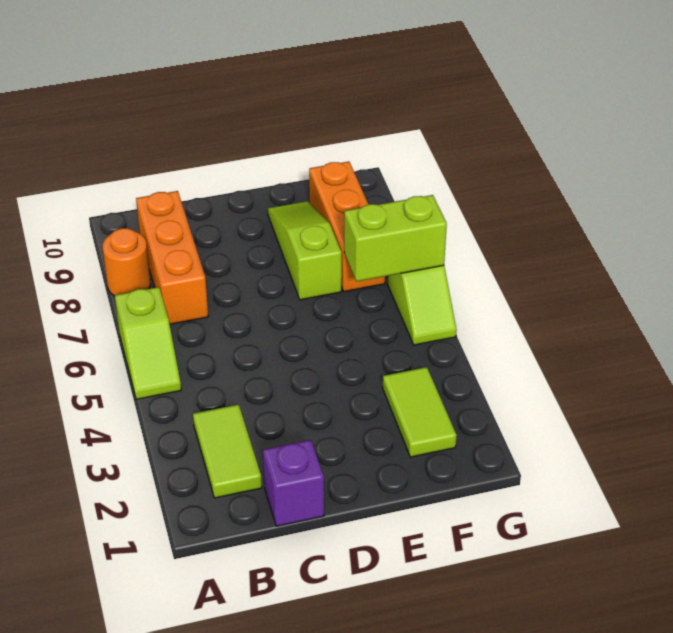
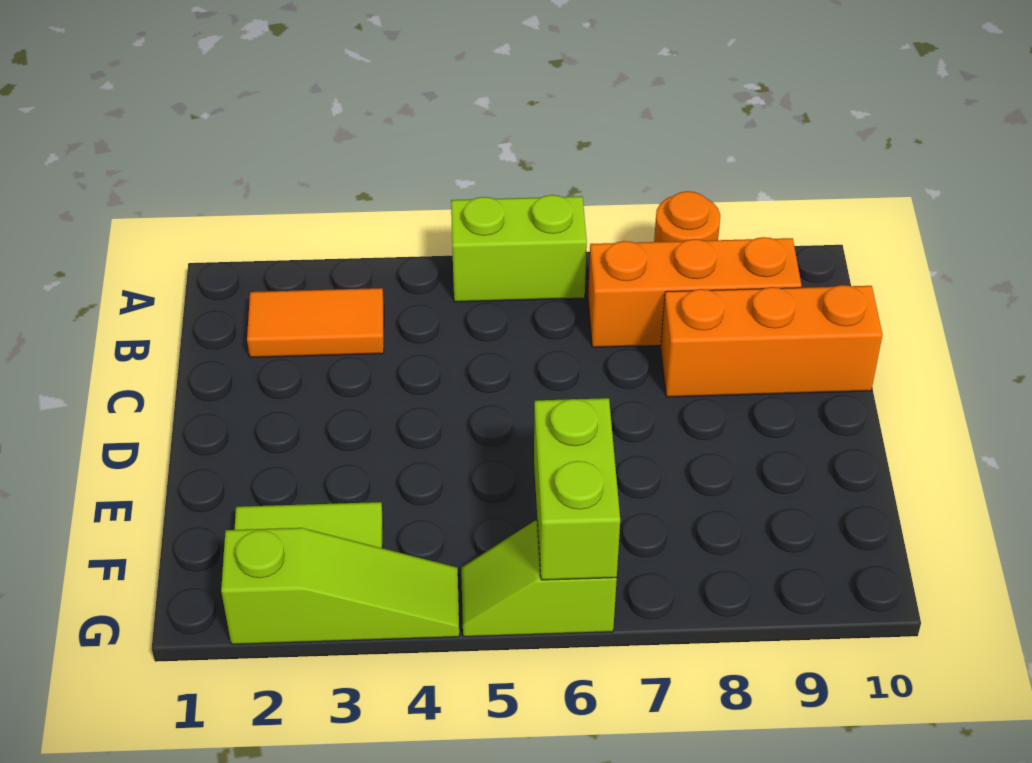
lime slope A5:A6 level 1 top 6 -> lime brick A5:A6 level 1
lime tile B2:B3 level 1 -> orange tile B2:B3 level 1
purple brick C1 level 1 -> none
lime slope E7:E9 level 1 top 7 -> lime slope G2:G4 level 1 top 2
orange brick F7:F9 level 1 -> orange brick C8:C10 level 1

